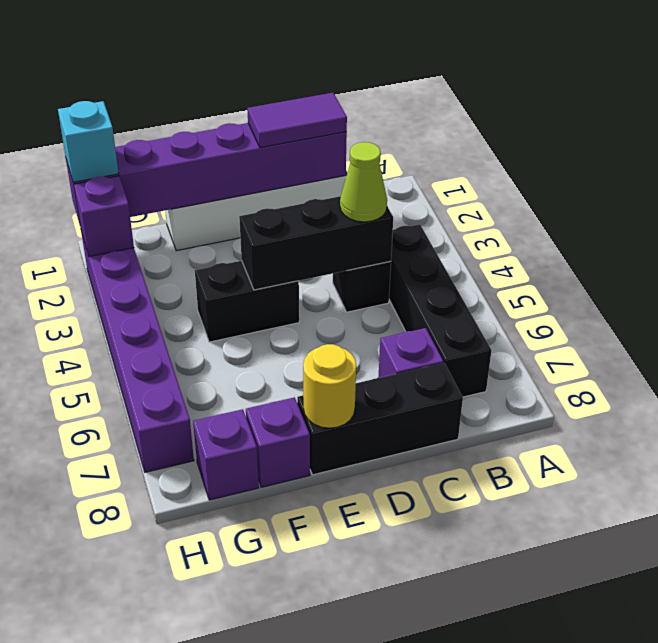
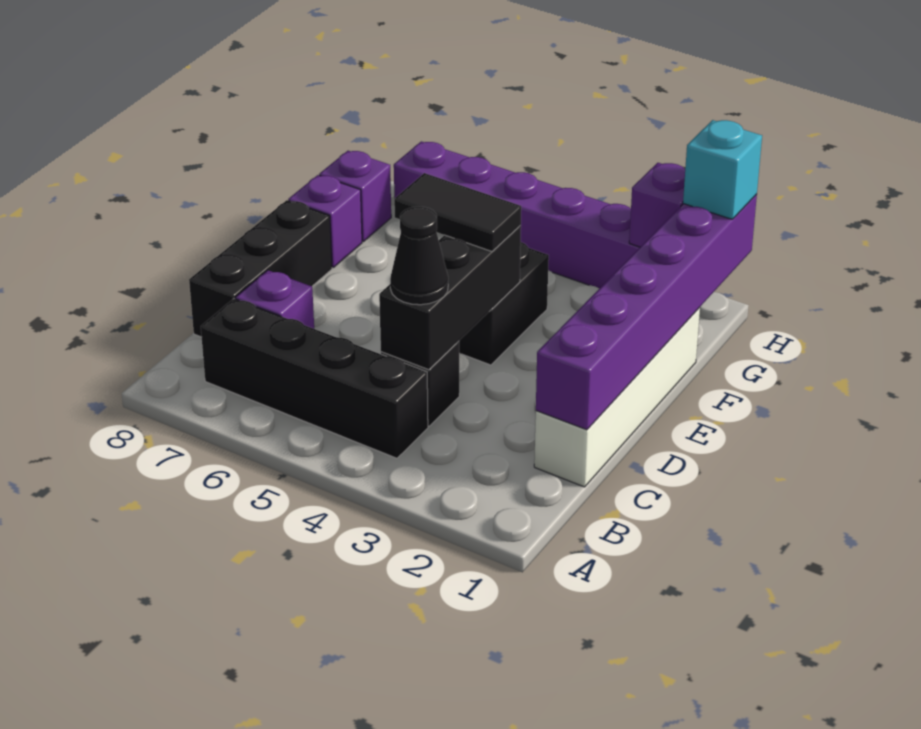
purple tile C1:D1 level 3 -> none
lime cone C4 level 3 -> black cone C4 level 3
none -> black tile E4:E5 level 3
yellow round brick E8 level 2 -> none

